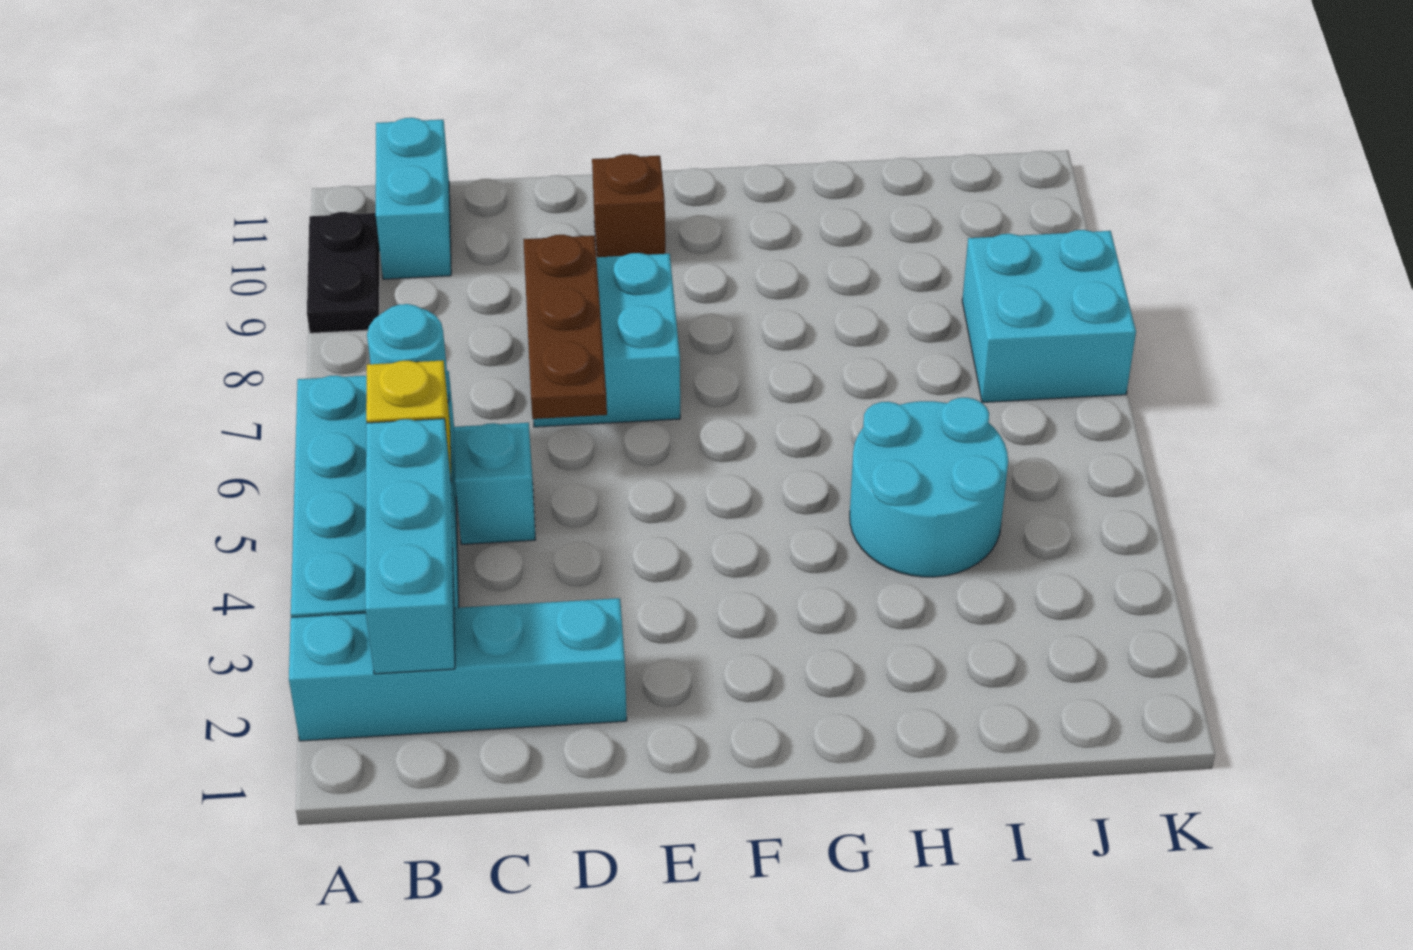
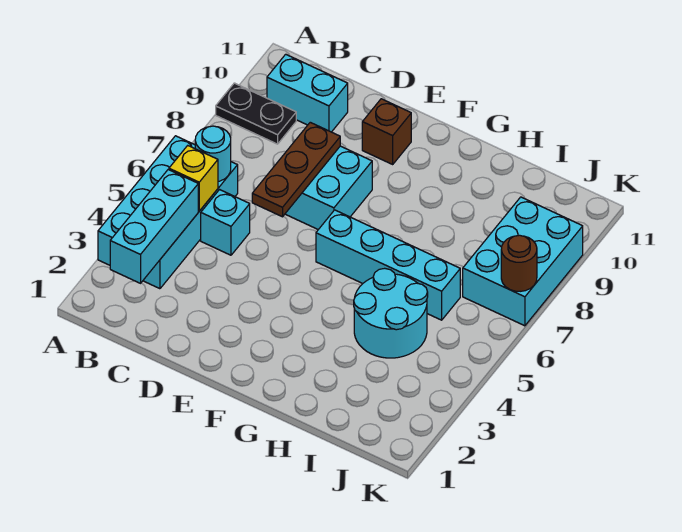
cyan brick A2:D2 level 1 -> cyan brick F6:I6 level 1
black plate A9:A10 level 1 -> black plate A9:B9 level 1
cyan brick B10:B11 level 1 -> cyan brick B10:C10 level 1
cyan brick J7:K8 level 1 -> cyan brick J7:K9 level 1
none -> brown round brick K7 level 2

